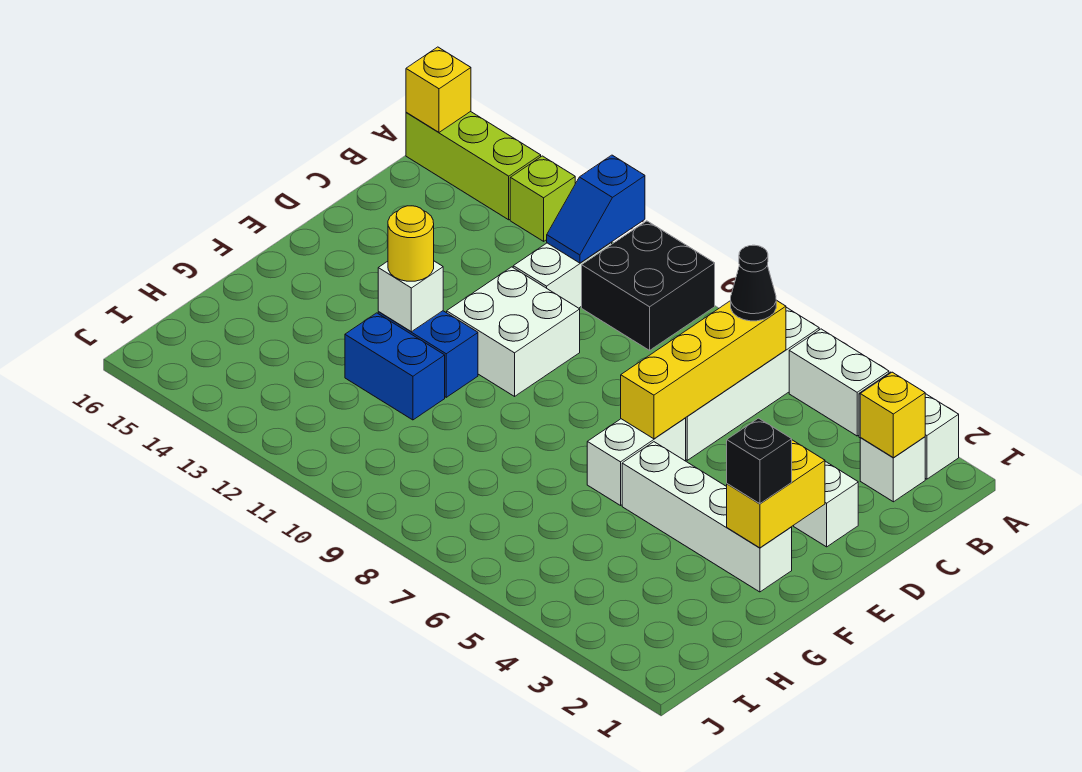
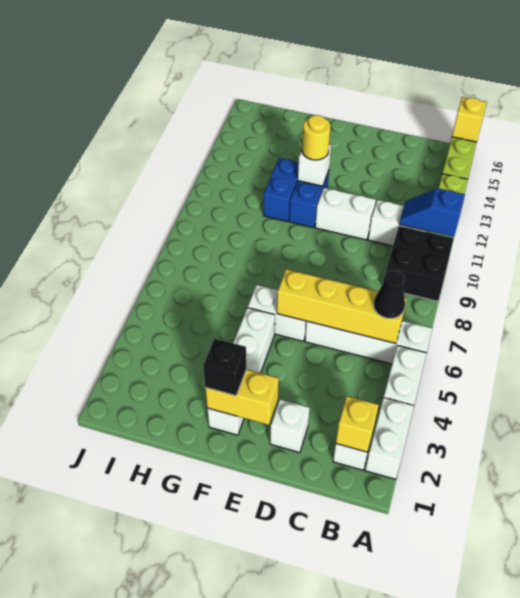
white brick D10:E11 level 1 -> white brick D11:E11 level 1

